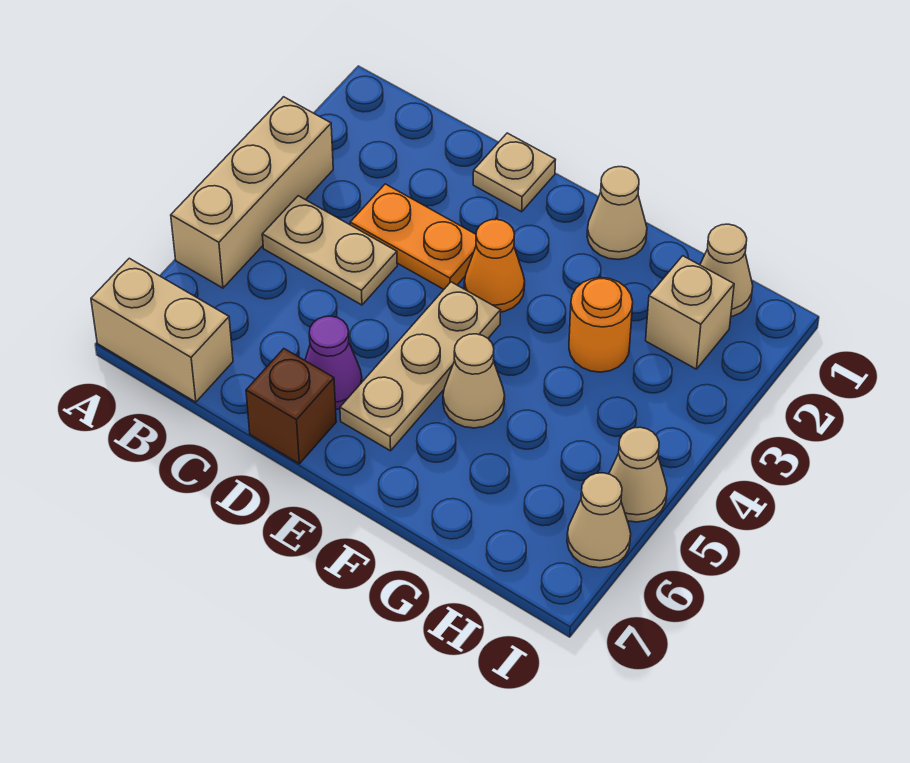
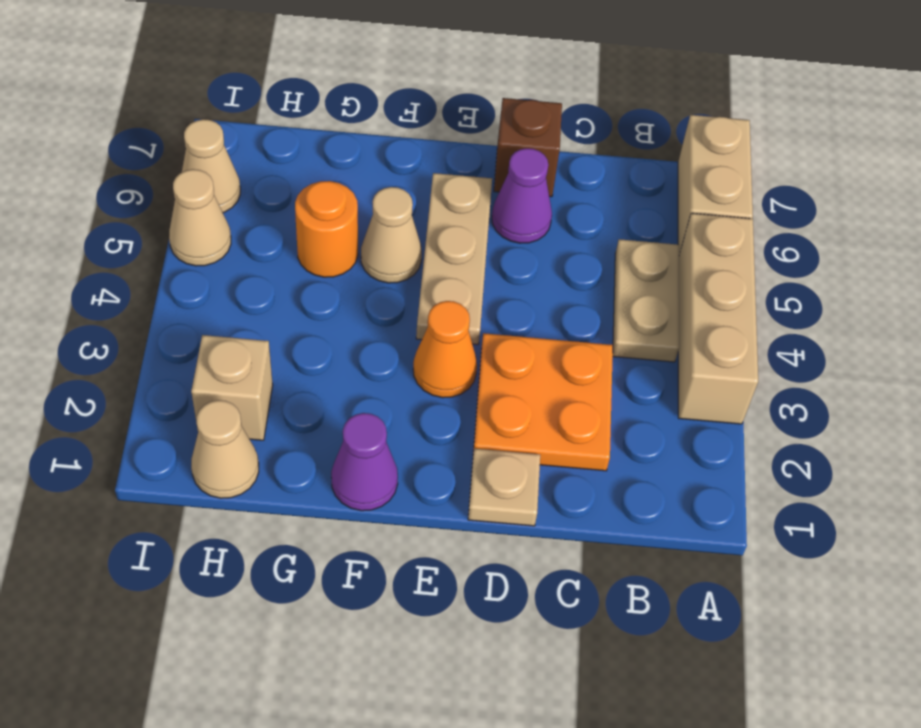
tan brick A7:B7 level 1 -> tan brick A6:A7 level 1
tan plate B4:C4 level 1 -> tan plate B4:B5 level 1
orange plate C3:D3 level 1 -> orange plate C2:D3 level 1
tan cone F1 level 1 -> purple cone F1 level 1
orange round brick G3 level 1 -> orange round brick G5 level 1

